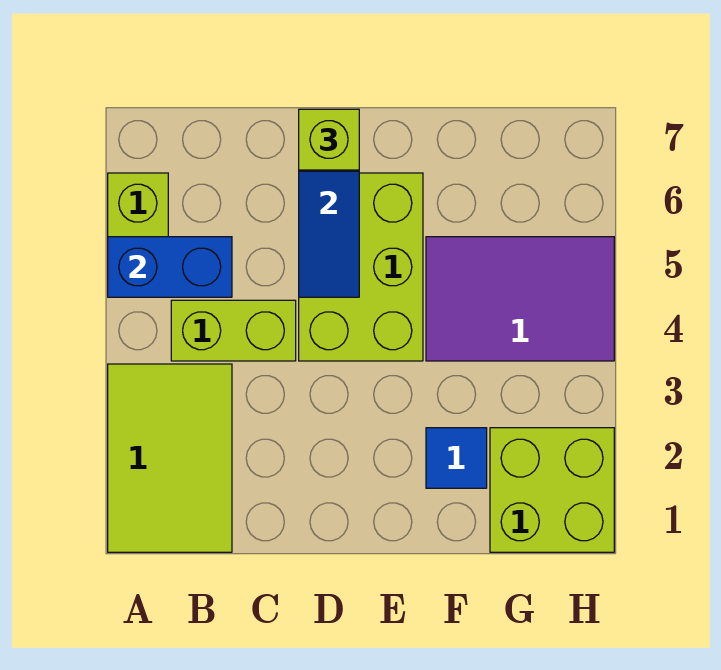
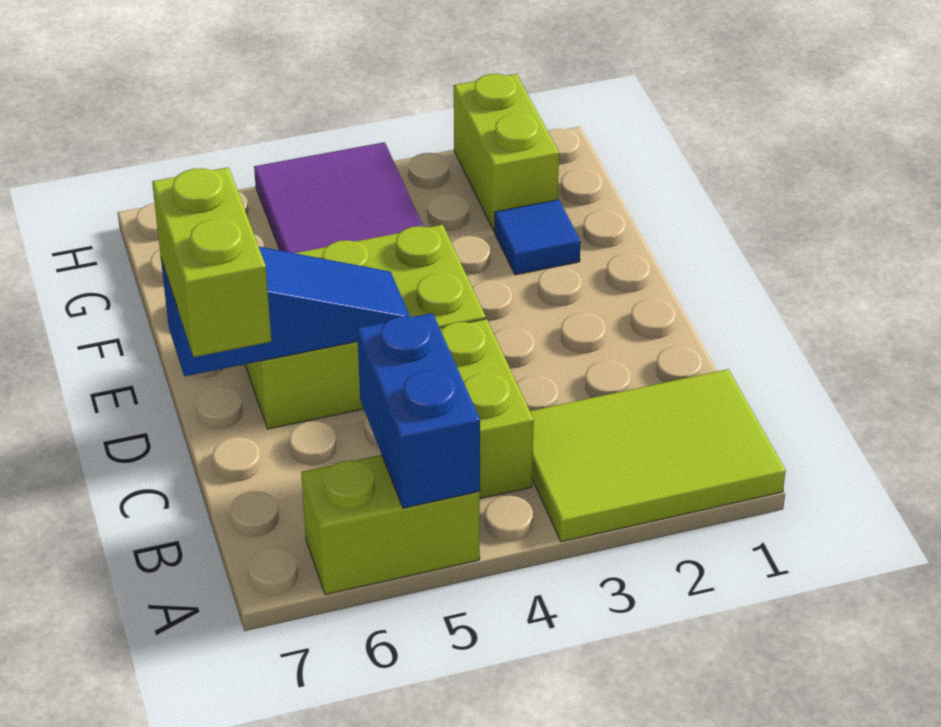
lime brick D7 level 3 -> lime brick C7:D7 level 3
lime brick G1:H2 level 1 -> lime brick G2:H2 level 1

